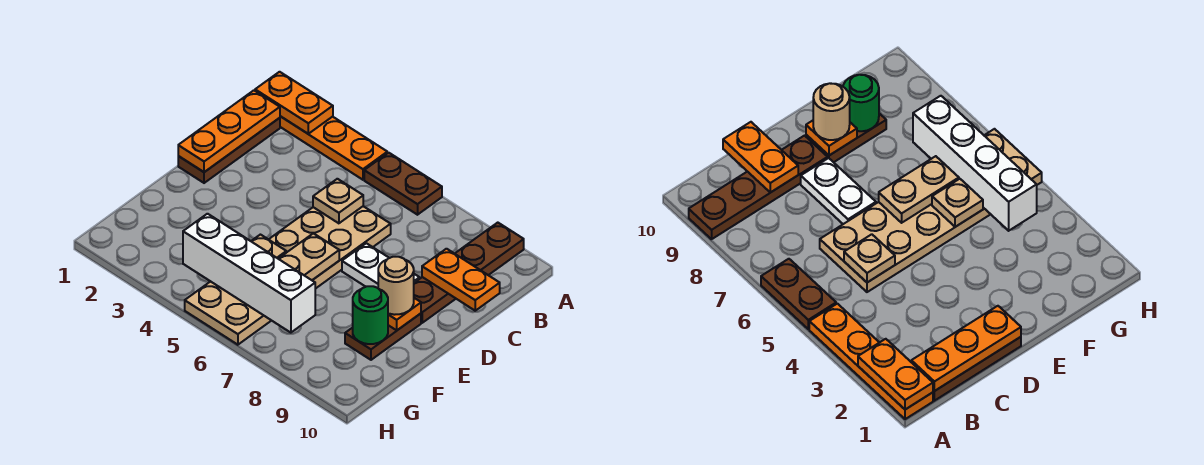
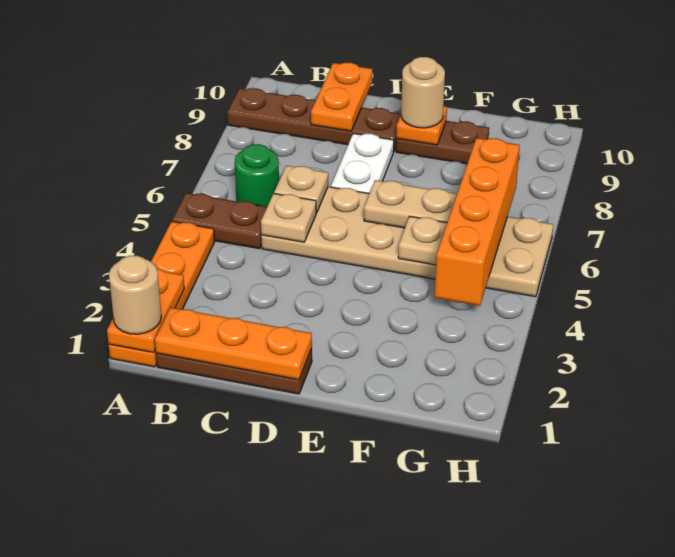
none -> tan round brick A1 level 3
brown plate A5:A6 level 1 -> brown plate A5:B5 level 1
none -> tan plate C6 level 2
green round brick F9 level 2 -> green round brick B6 level 1
white brick G4:G7 level 2 -> orange brick G4:G7 level 2

